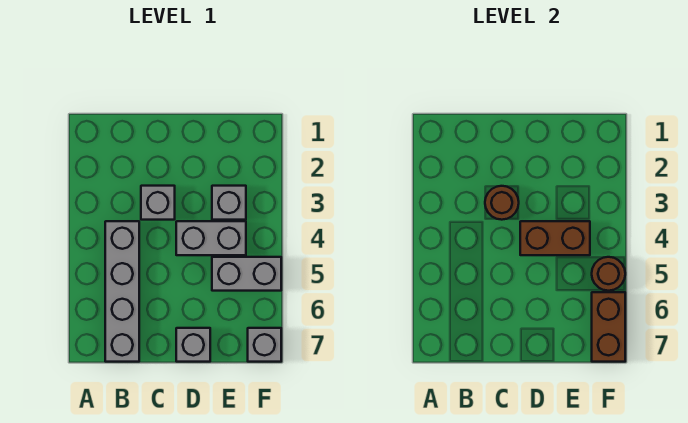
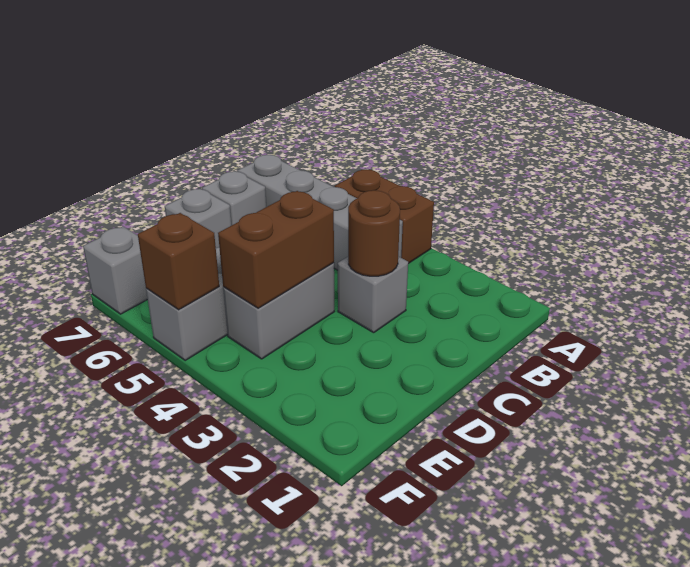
grey brick E3 level 1 -> grey brick C7 level 1
brown round brick F5 level 2 -> brown brick F5 level 2
brown brick F6:F7 level 2 -> brown brick A4:A5 level 1

